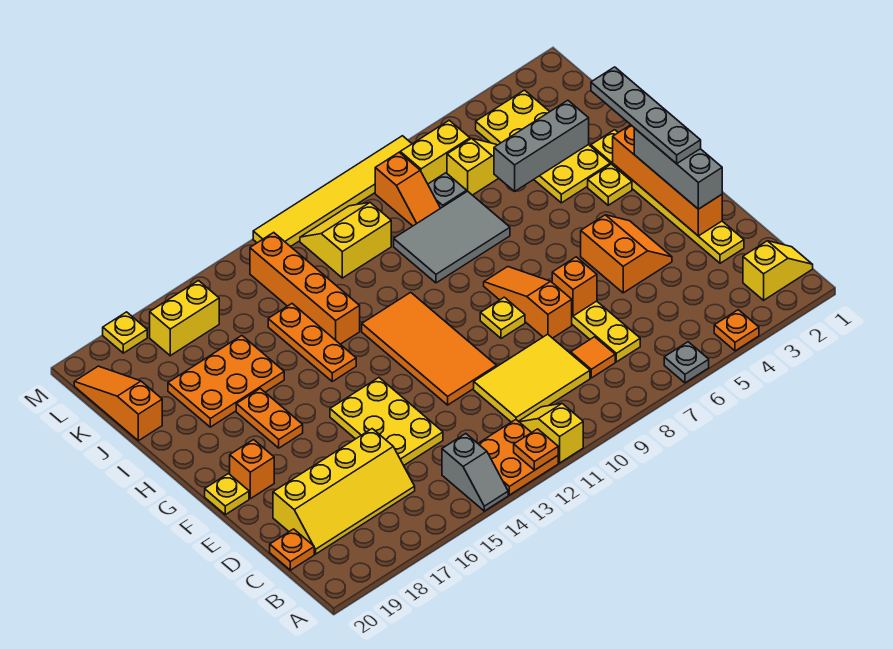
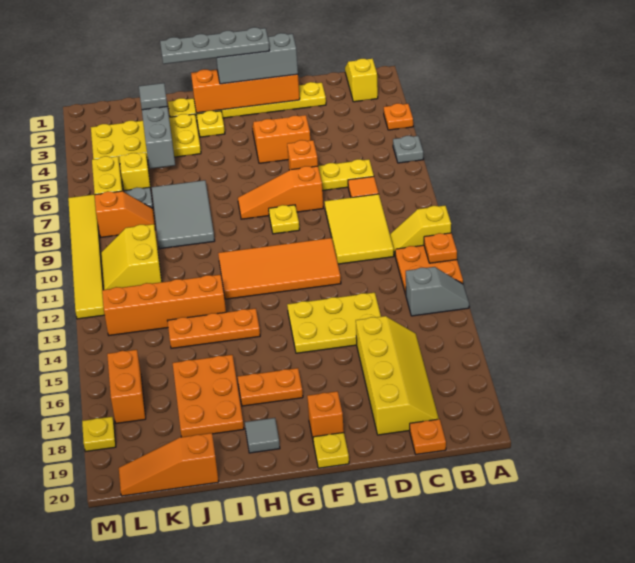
none -> grey tile H19 level 1
none -> grey tile J3 level 3
yellow brick L16:L17 level 1 -> orange brick L16:L17 level 1

